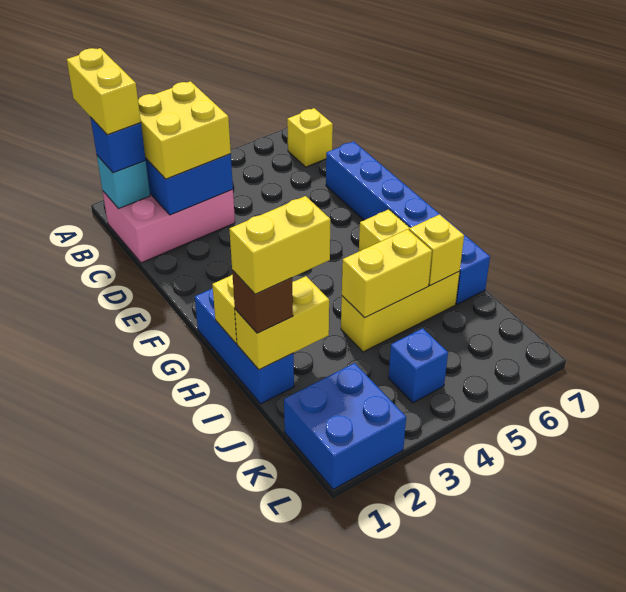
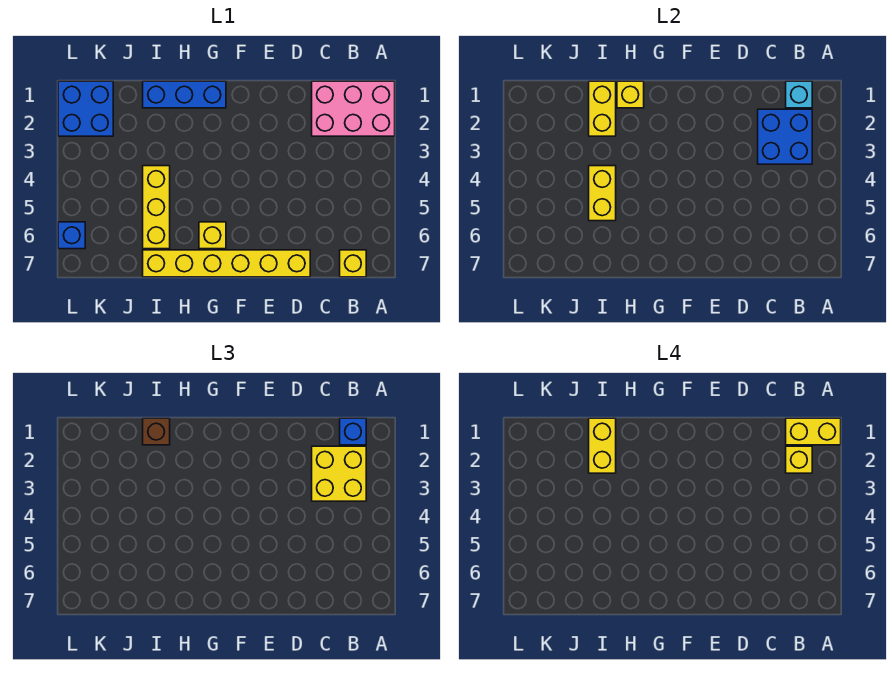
pink brick B1:C3 level 1 -> pink brick A1:C2 level 1
blue brick D7:I7 level 1 -> yellow brick D7:I7 level 1
yellow brick I6 level 2 -> yellow brick B2 level 4
blue brick K4 level 1 -> blue brick L6 level 1

